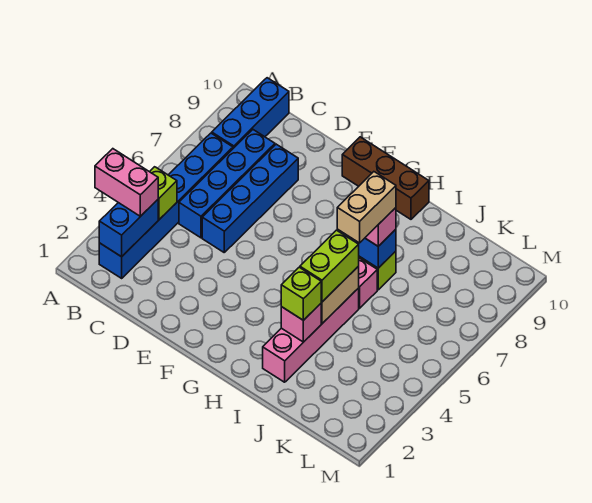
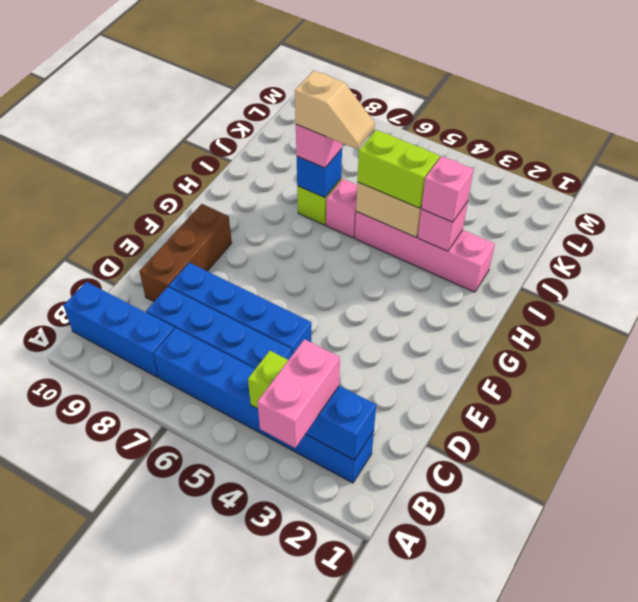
brown brick F10:H10 level 1 -> brown brick D9:F9 level 1
lime brick I3 level 3 -> pink brick I3 level 3
tan brick I6:I7 level 4 -> tan slope I6:I7 level 4 top 7

